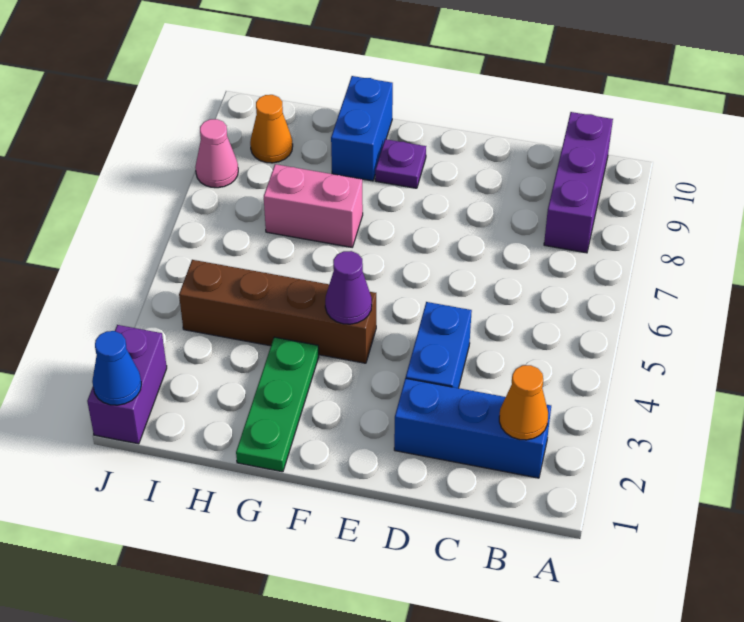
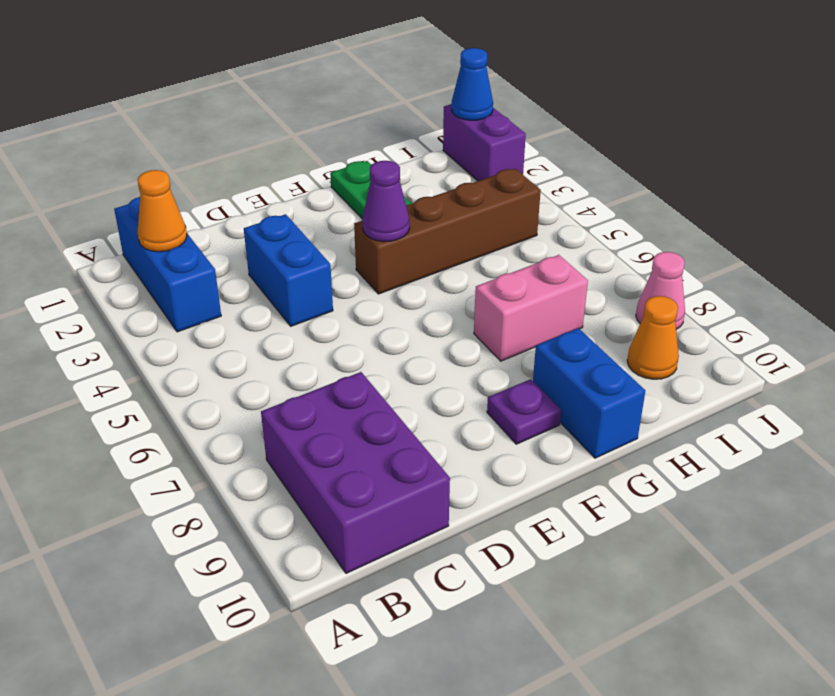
blue brick B2:D2 level 1 -> blue brick B1:B3 level 1
purple brick B8:B10 level 1 -> purple brick B8:C10 level 1

